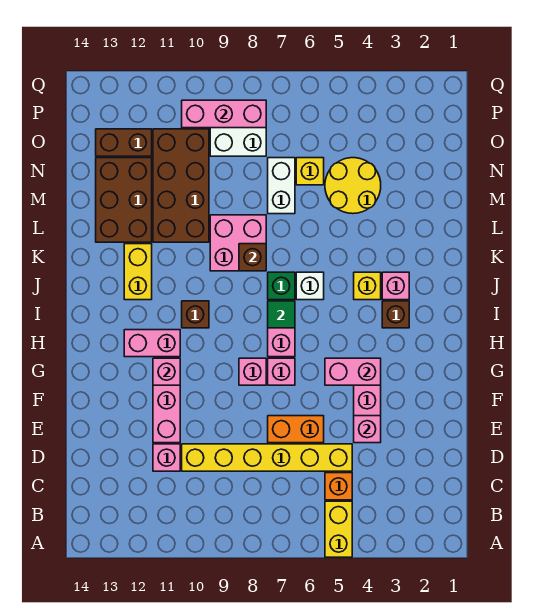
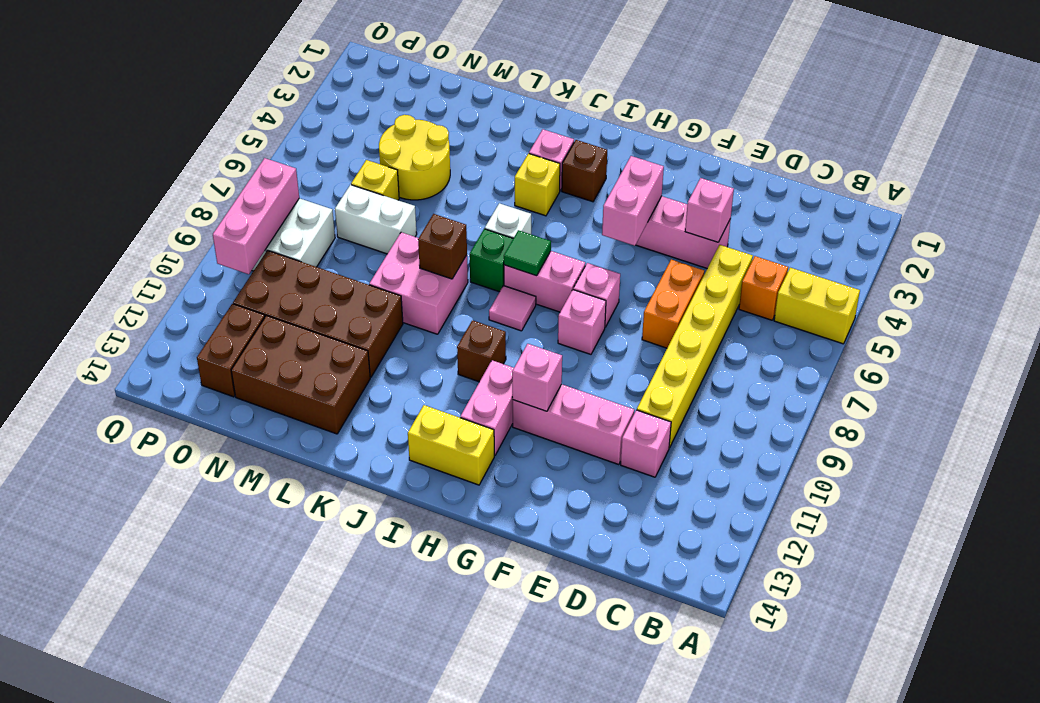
none -> pink tile I8 level 1
yellow brick J12:K12 level 1 -> yellow brick H13:I13 level 1

